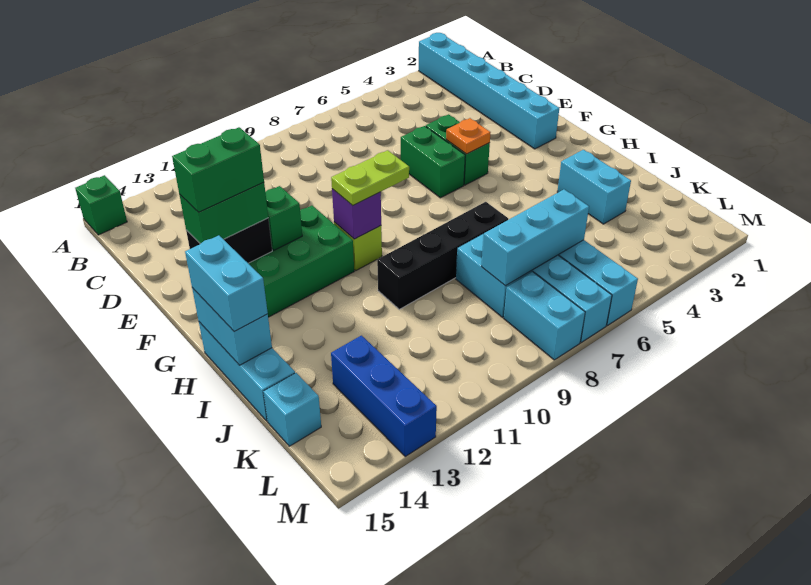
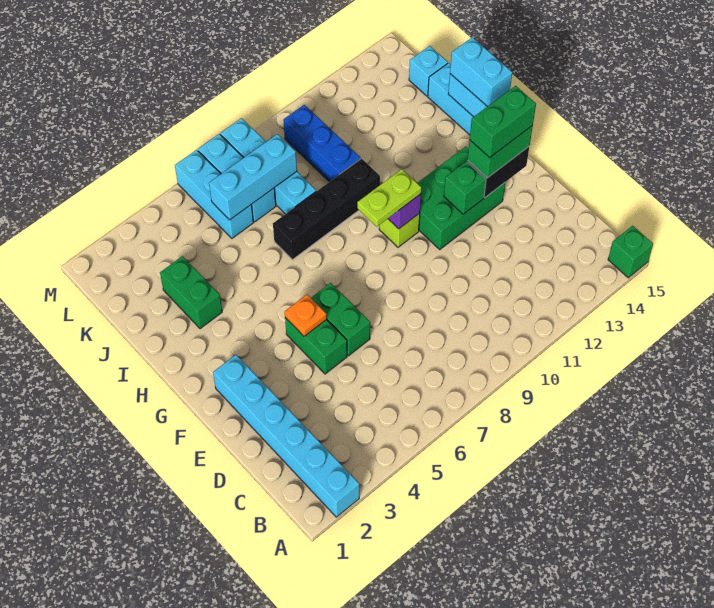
cyan brick I3:J3 level 1 -> green brick I3:J3 level 1
blue brick K13:M13 level 1 -> blue brick J10:L10 level 1

